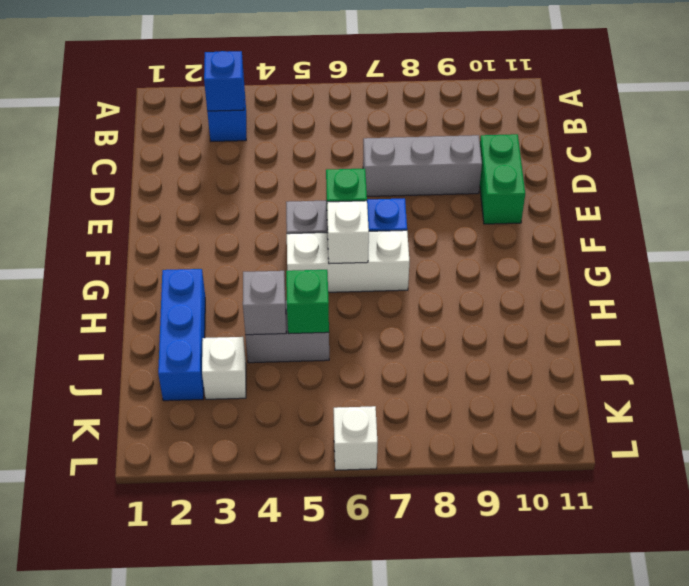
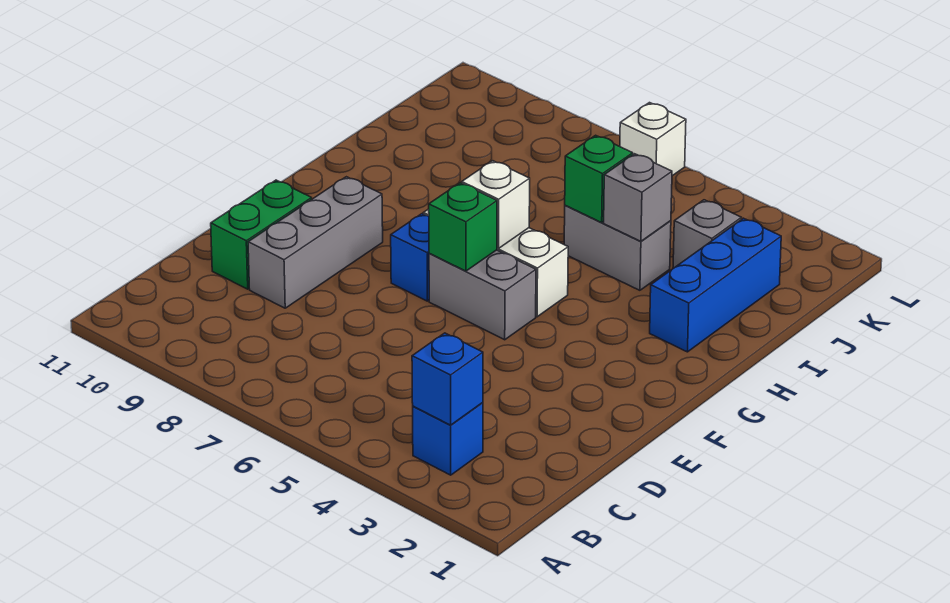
grey brick D7:D9 level 1 -> grey brick D9:F9 level 1
white brick J3 level 1 -> grey brick J3 level 1

